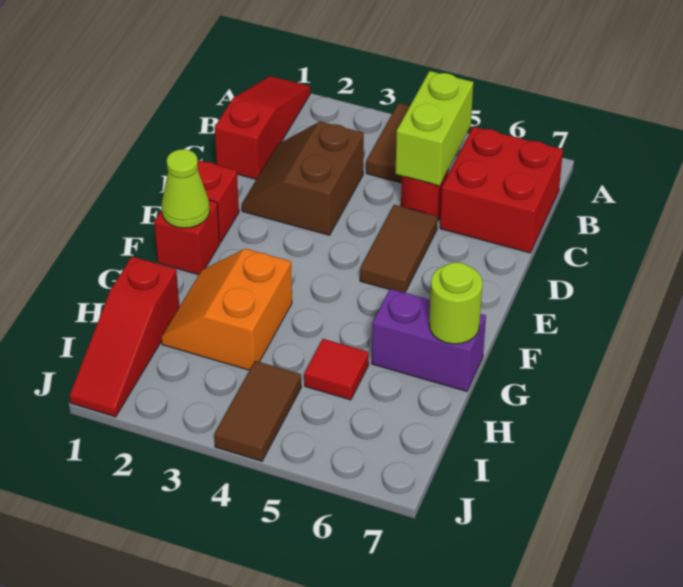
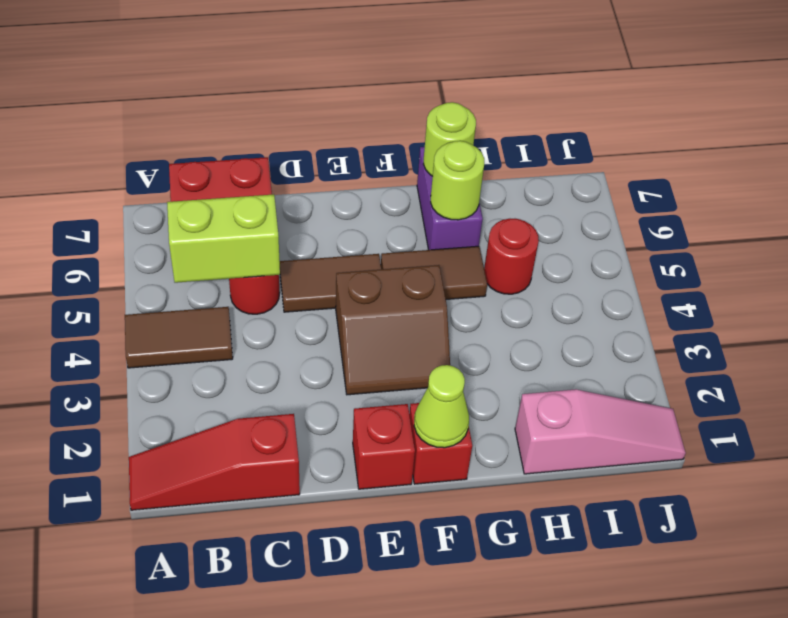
brown slope C2:D3 level 1 top 3 -> brown slope E3:F4 level 1 top 4
orange slope G2:H3 level 1 top 3 -> none
none -> lime round brick G6 level 2
red slope H1:J1 level 1 top H -> pink slope H1:J1 level 1 top H
red tile H5 level 1 -> red round brick H5 level 1
brown tile I4:J4 level 1 -> brown tile F5:G5 level 1

